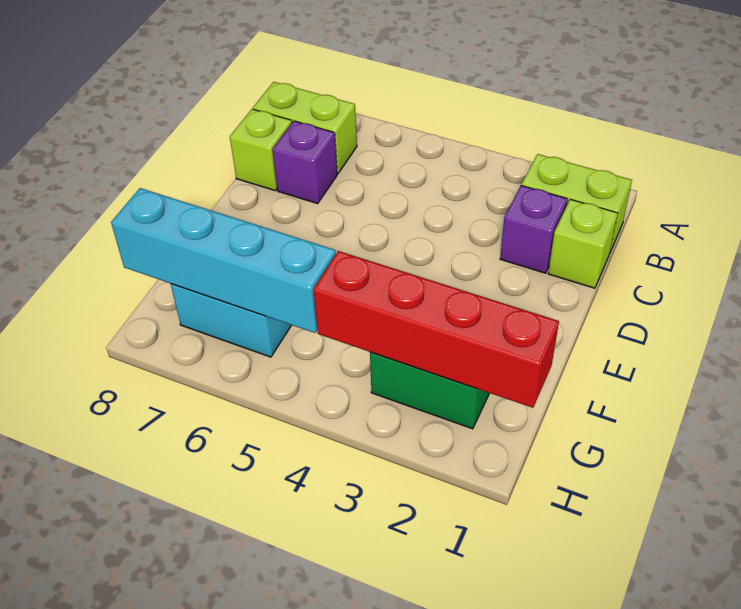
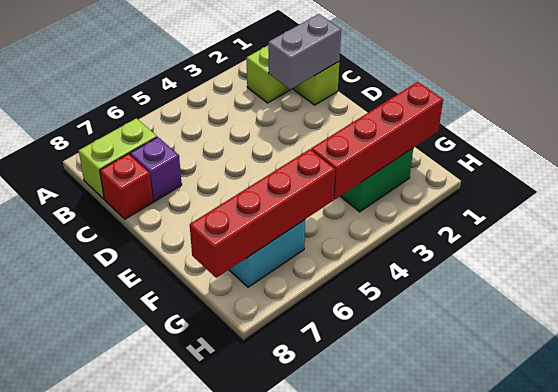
none -> grey brick C1:C2 level 2
purple brick C2 level 1 -> none
lime brick C8 level 1 -> red brick C8 level 1
cyan brick G5:G8 level 2 -> red brick G5:G8 level 2

